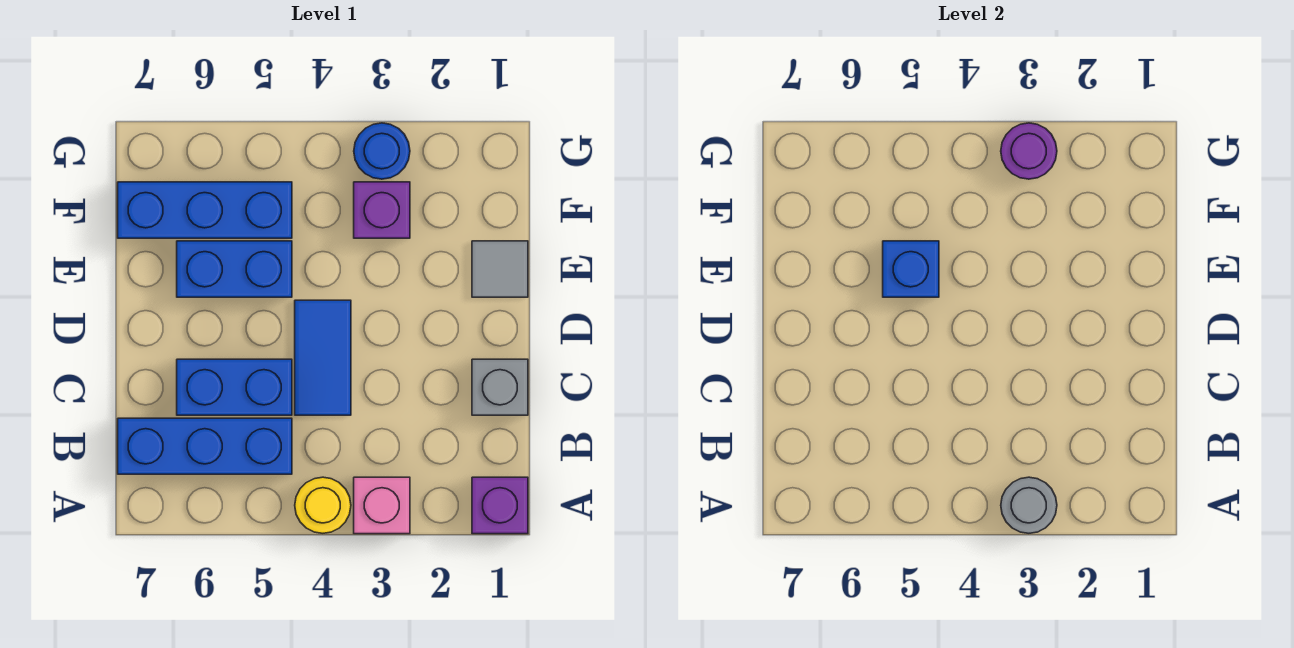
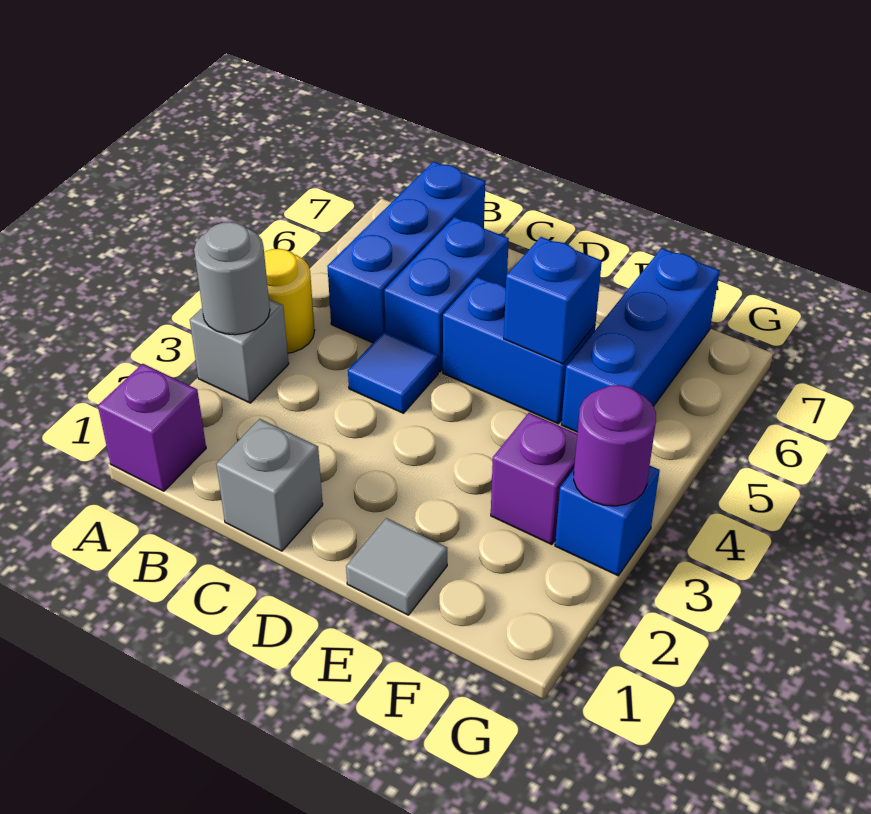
pink brick A3 level 1 -> grey brick A3 level 1
blue tile C4:D4 level 1 -> blue tile C4 level 1
blue brick E5:E6 level 1 -> blue brick D5:E5 level 1
blue round brick G3 level 1 -> blue brick G3 level 1

